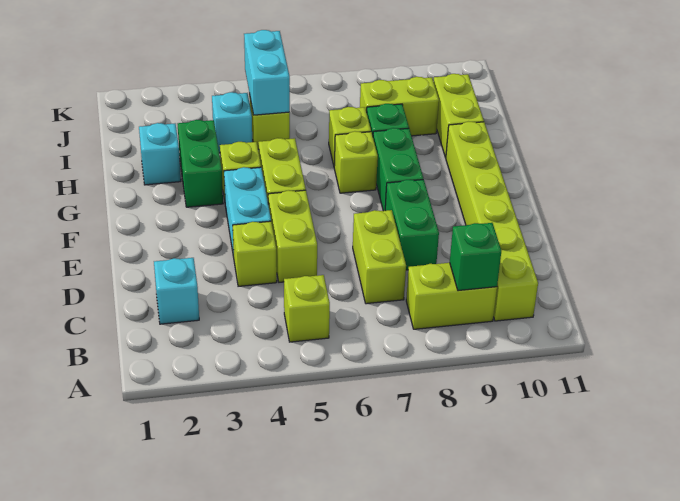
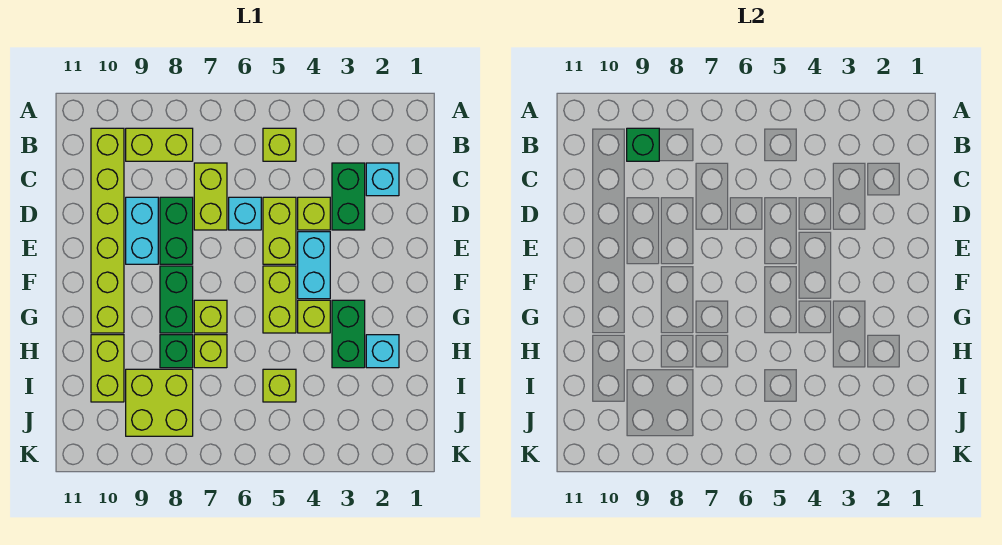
none -> green brick C3:D3 level 1
cyan brick I4 level 1 -> cyan brick D6 level 1
cyan brick I5:J5 level 2 -> cyan brick D9:E9 level 1
lime brick I8:I9 level 1 -> lime brick I8:J9 level 1

